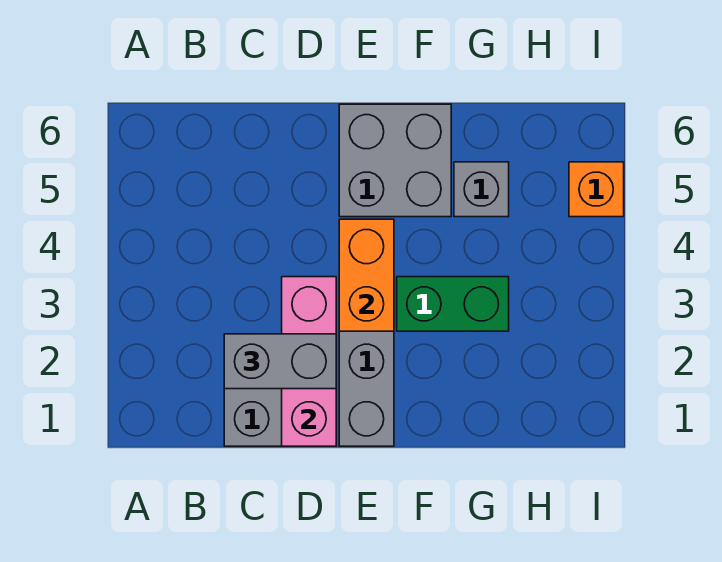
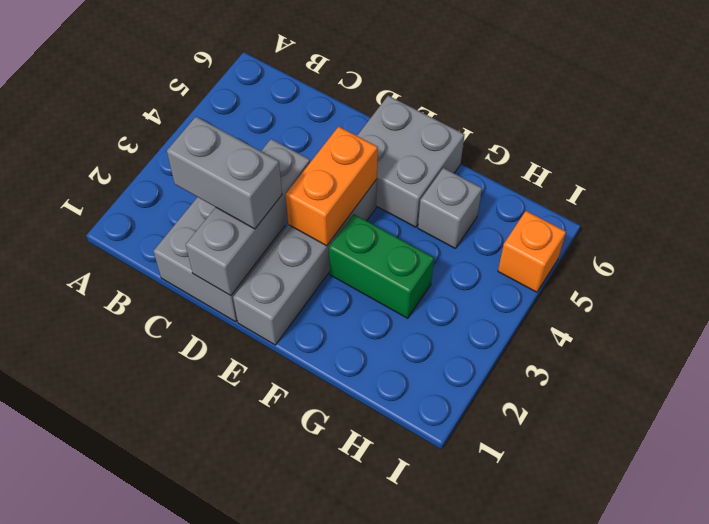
pink brick D1:D3 level 2 -> grey brick D1:D3 level 2

